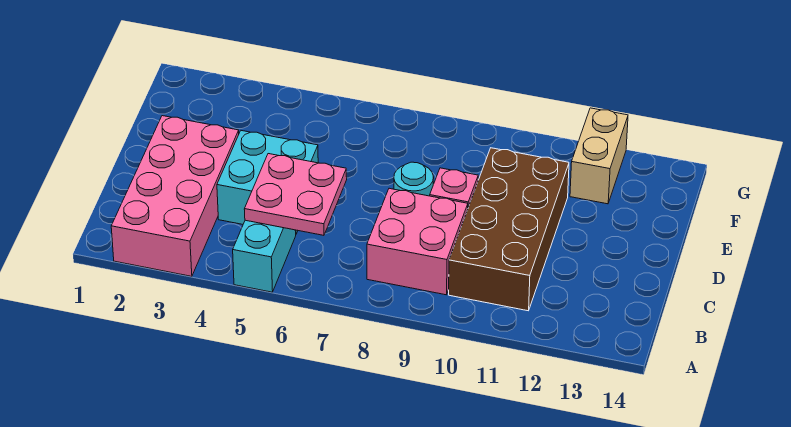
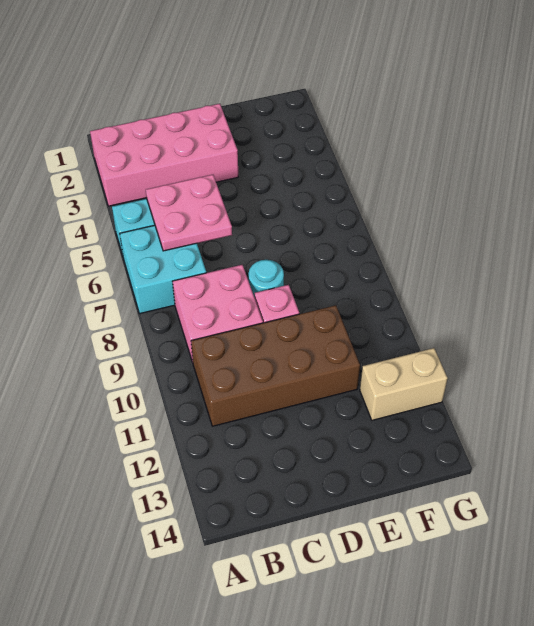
cyan brick C4:D5 level 1 -> cyan brick A6:B7 level 1

